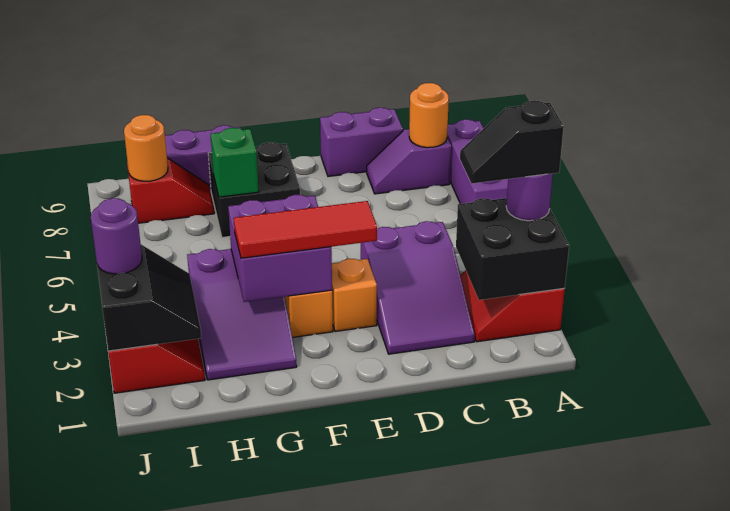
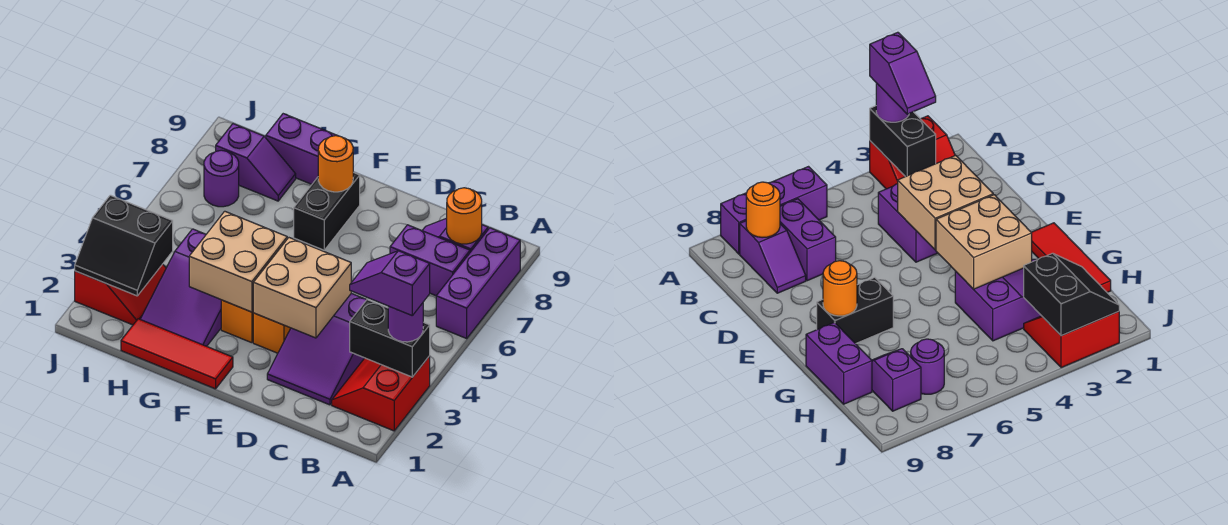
black brick A2:B3 level 2 -> black brick A3:B3 level 2
black slope A3:B3 level 4 top A -> purple slope A3:B3 level 4 top A
purple brick C9:D9 level 1 -> purple brick B7:C7 level 1
none -> tan brick D3:E4 level 2
red tile E3:G3 level 3 -> red tile F1:H1 level 1
purple brick F3:G4 level 2 -> tan brick F3:G4 level 2
black brick F7:G8 level 1 -> black brick F7:F8 level 1
green brick G7 level 2 -> none
red slope H8:I8 level 1 top I -> purple slope H8:I8 level 1 top I
black slope I2:J3 level 2 top J -> black slope I2:J3 level 2 top 3
orange round brick I8 level 2 -> orange round brick F8 level 2
purple round brick J3 level 3 -> purple round brick I7 level 1

